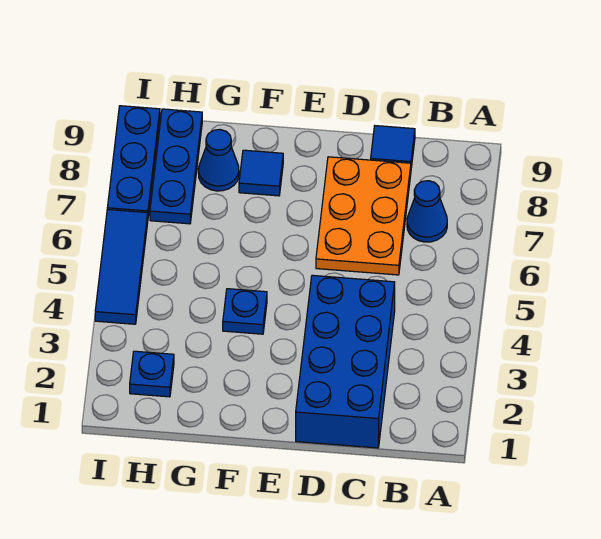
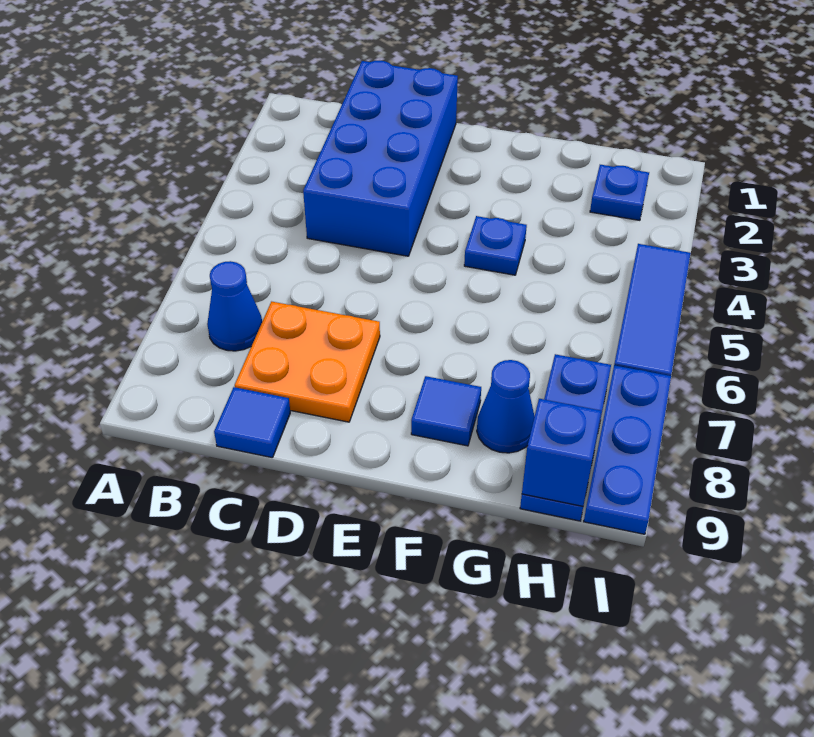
orange plate C6:D8 level 1 -> orange plate C7:D8 level 1
none -> blue brick H9 level 2

